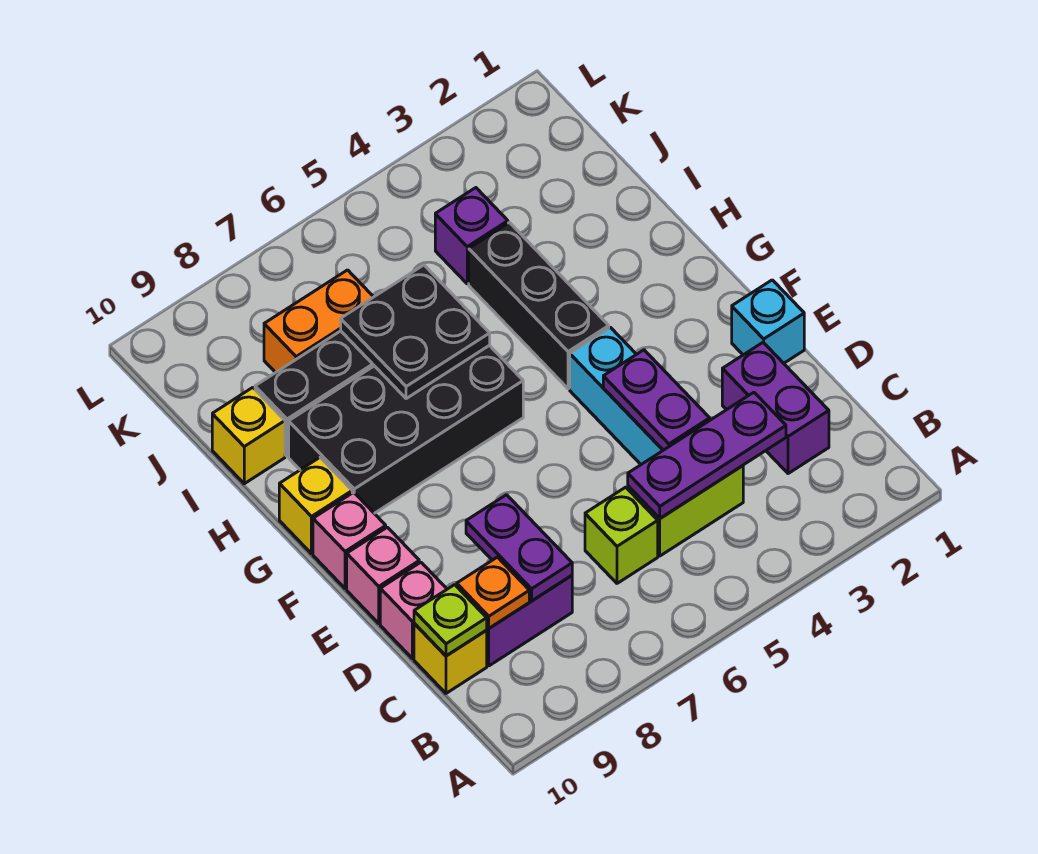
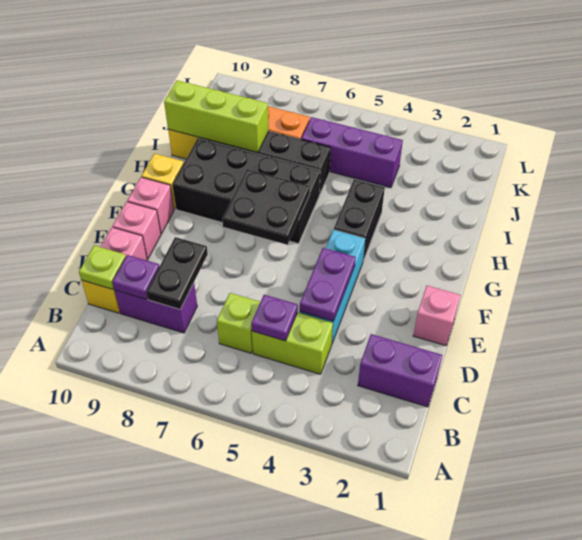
purple brick C2:D2 level 1 -> purple brick C1:C2 level 1
purple plate C3:C5 level 2 -> purple plate C5 level 2
purple plate C8:D8 level 2 -> black plate C8:D8 level 2
orange plate C9 level 2 -> purple plate C9 level 2
cyan brick E1 level 1 -> pink brick E1 level 1
black brick G4:I4 level 1 -> black brick G4:H4 level 1
black plate H6:I7 level 2 -> black plate F6:G7 level 2
none -> lime brick I8:I10 level 2
purple brick J4 level 1 -> purple brick J4:J6 level 1

